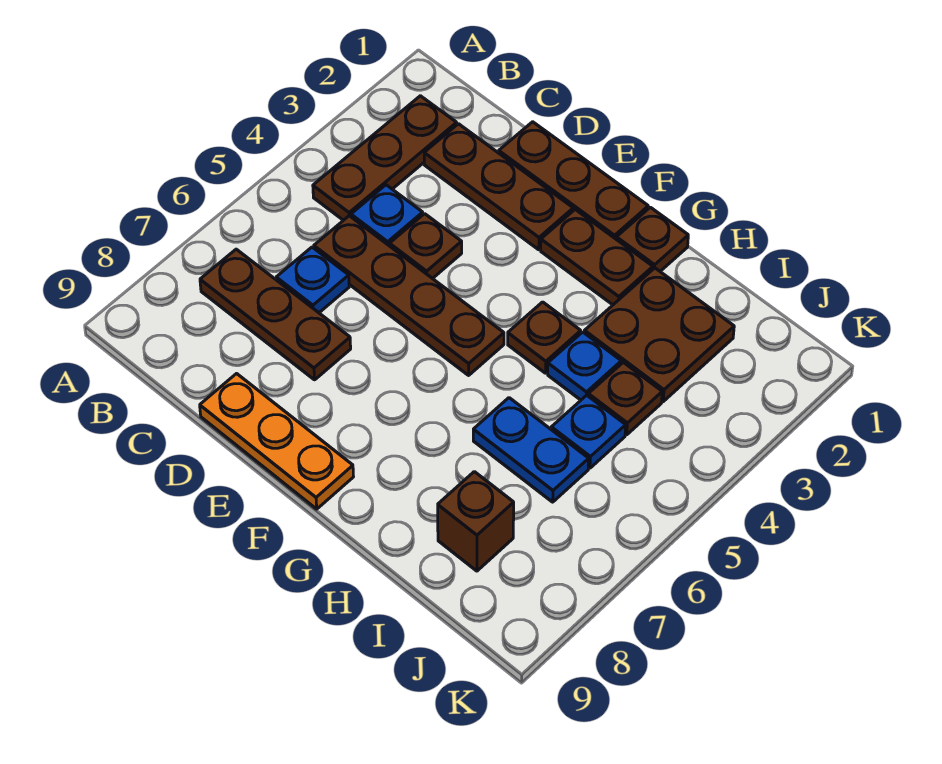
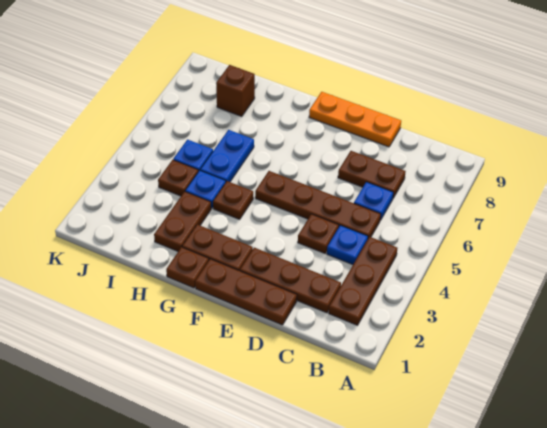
brown plate B7:D7 level 1 -> brown plate C7:D7 level 1
brown plate H2:I3 level 1 -> brown plate H2:H3 level 1
blue plate H6:I6 level 1 -> blue plate H5:H6 level 1

